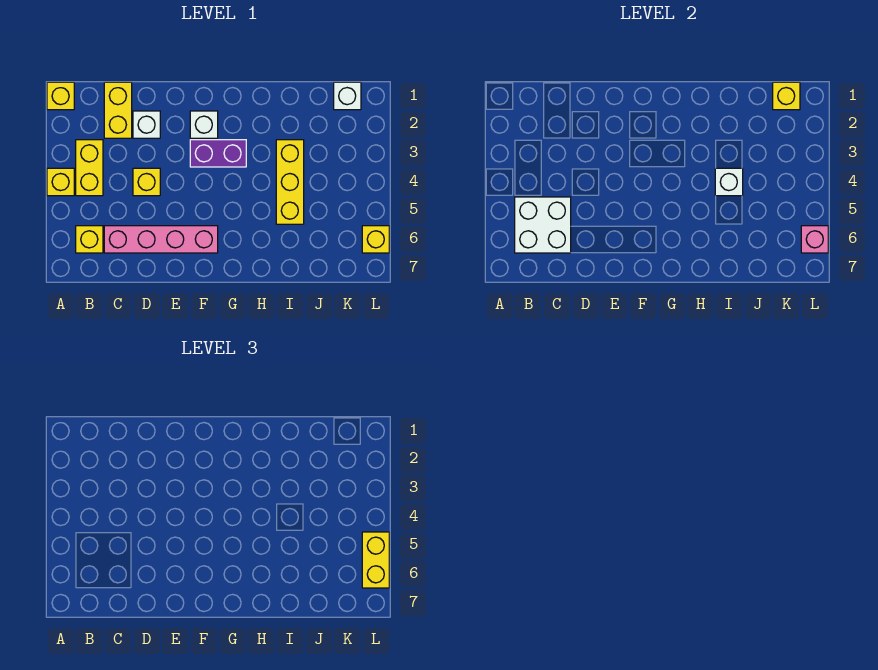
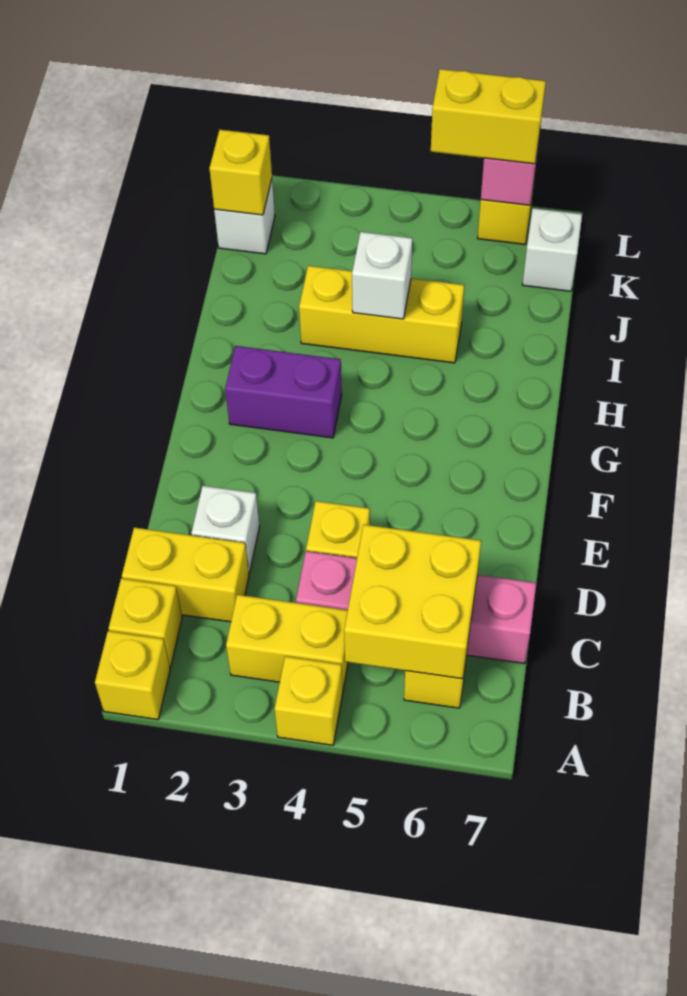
none -> yellow brick B1 level 1
white brick B5:C6 level 2 -> yellow brick B5:C6 level 2
pink brick C6:F6 level 1 -> pink brick C4:C7 level 1
white brick F2 level 1 -> white brick K7 level 1
purple brick F3:G3 level 1 -> purple brick G2:G3 level 1

